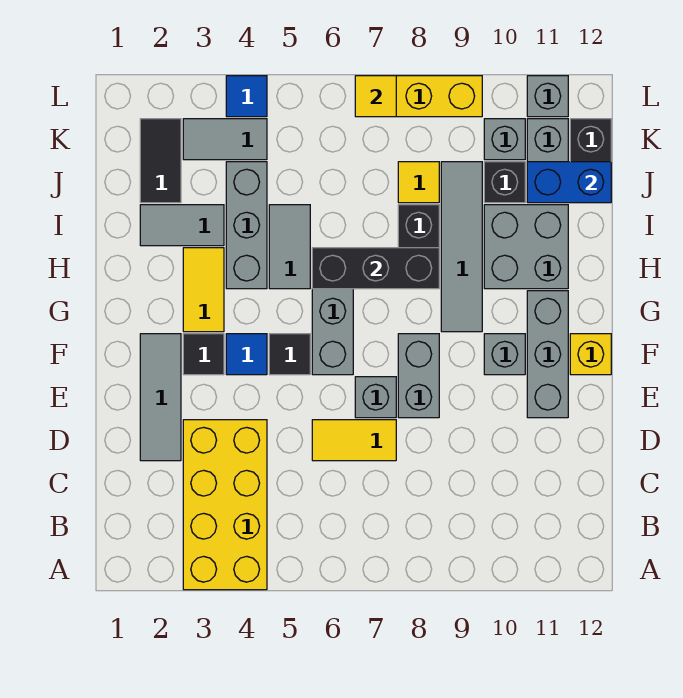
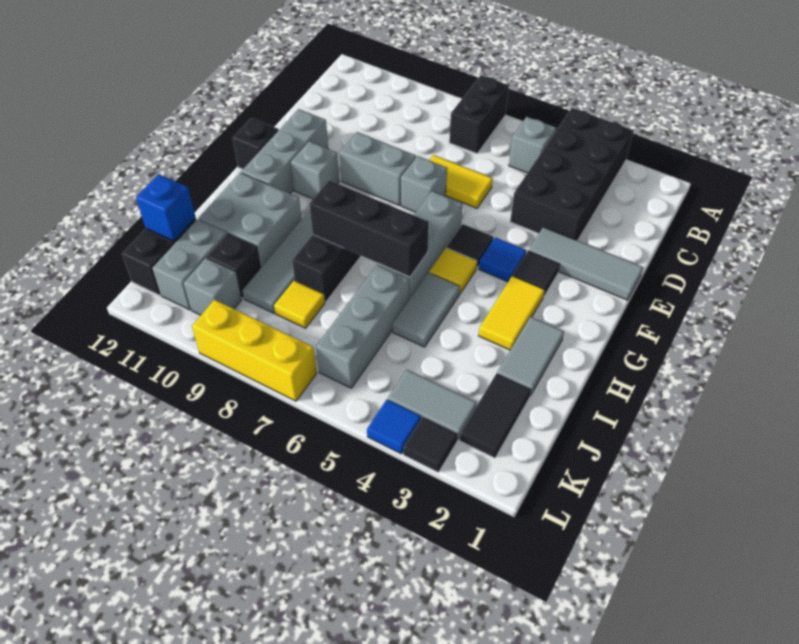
yellow brick A3:D4 level 1 -> black brick A3:D4 level 1
none -> black brick A7:B7 level 1
grey tile D2:F2 level 1 -> grey tile E1:E3 level 1
grey brick E8:F8 level 1 -> grey brick E8:E9 level 1
yellow brick F12 level 1 -> black brick F12 level 1
grey brick H4:J4 level 1 -> grey brick I6:K6 level 1
grey tile I2:I3 level 1 -> grey tile H2:I2 level 1
blue brick J11:J12 level 2 -> blue brick J12 level 2
none -> black tile L3 level 1
yellow tile L7 level 2 -> yellow tile G5 level 1
grey brick L11 level 1 -> grey brick B5 level 1

